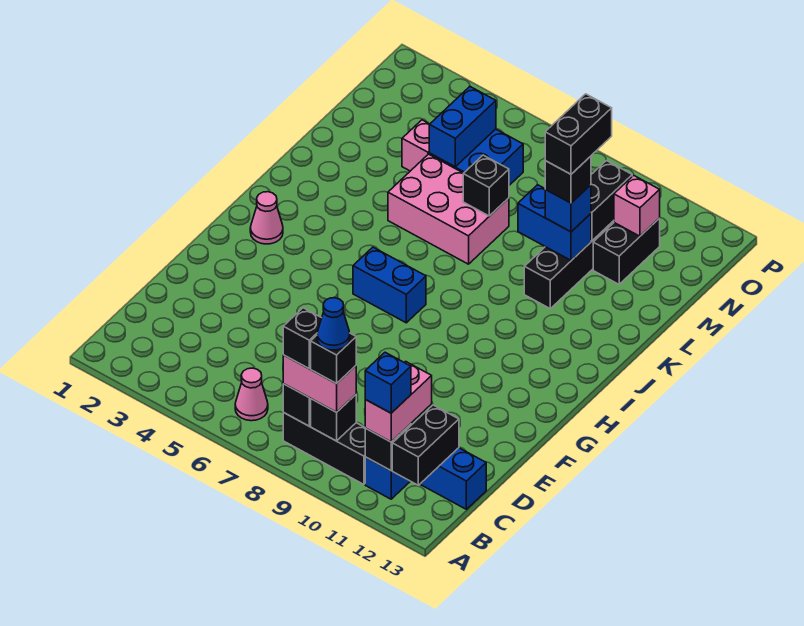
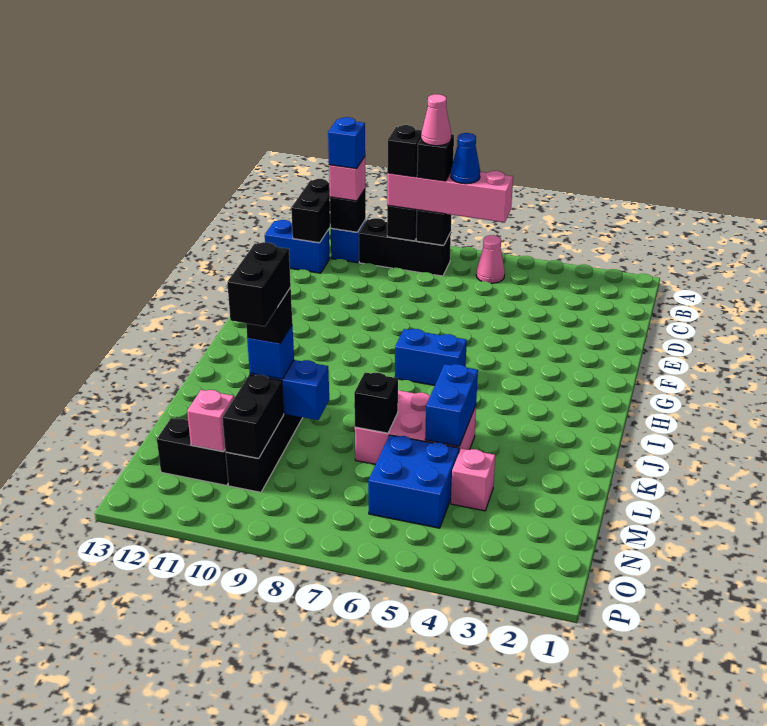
pink brick B8:B9 level 3 -> pink brick B6:B9 level 3
blue cone B9 level 5 -> blue cone B7 level 4
pink brick B11:C11 level 3 -> pink brick B11 level 3
pink cone H2 level 1 -> pink cone B8 level 5
blue brick M5:N5 level 2 -> blue brick K5:L5 level 2
black brick M11:N11 level 1 -> black brick N11:N12 level 1

